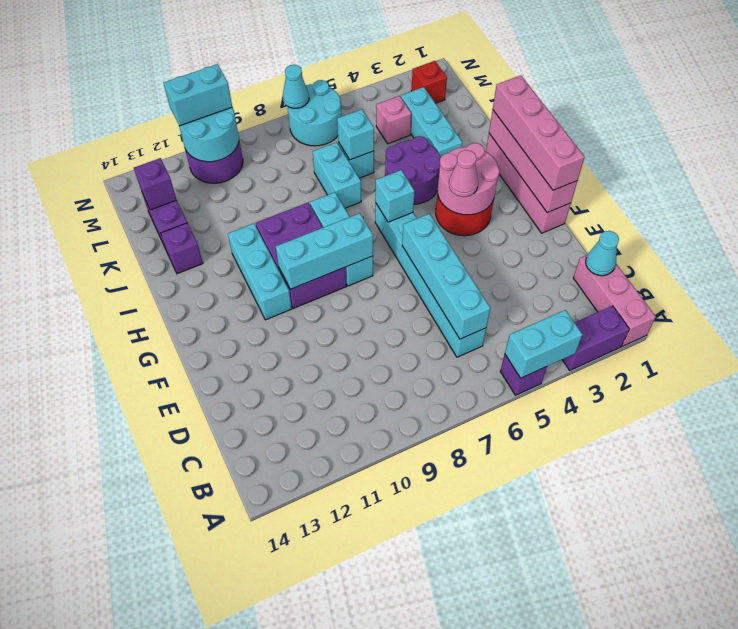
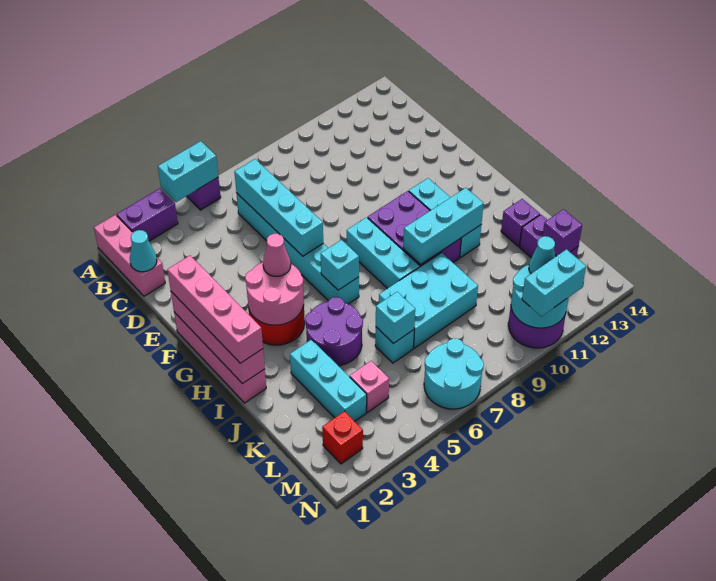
cyan brick G8:G10 level 2 -> cyan brick I9:I11 level 2
cyan brick J7:K7 level 1 -> cyan brick J7:K9 level 1
cyan cone N7 level 2 -> cyan cone M11 level 3

